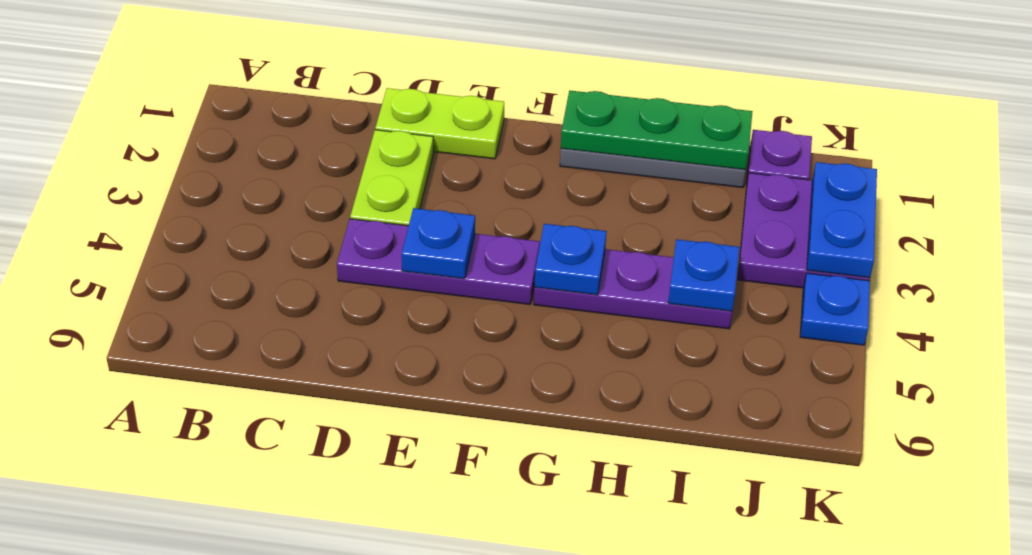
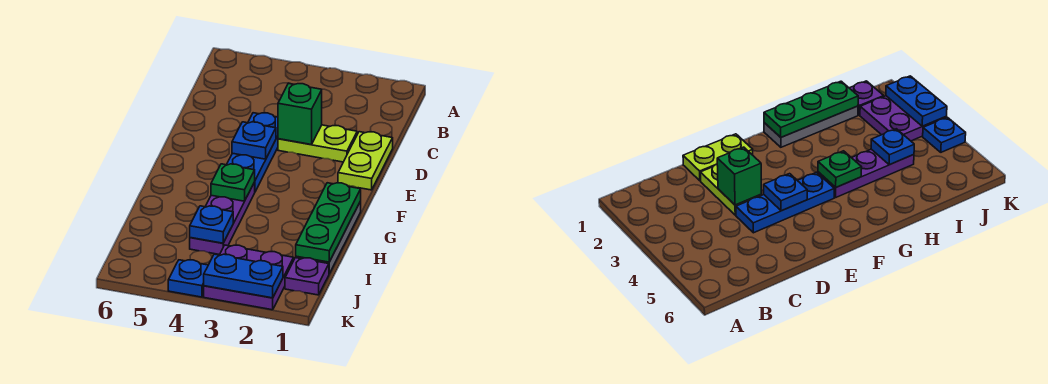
none -> green brick D3 level 2
purple plate D4:F4 level 1 -> blue plate D4:F4 level 1
blue plate G4 level 2 -> green plate G4 level 2

